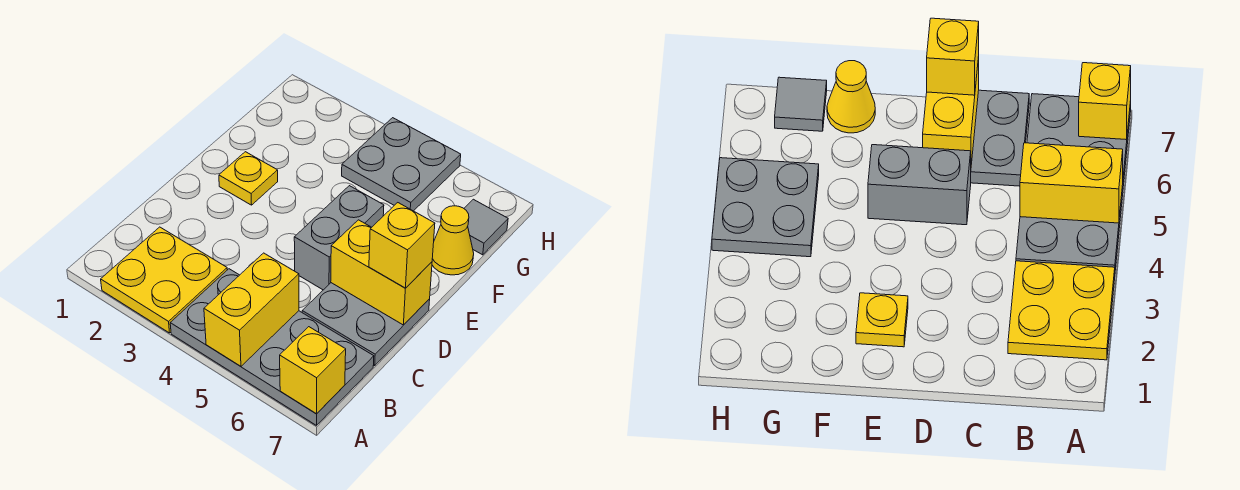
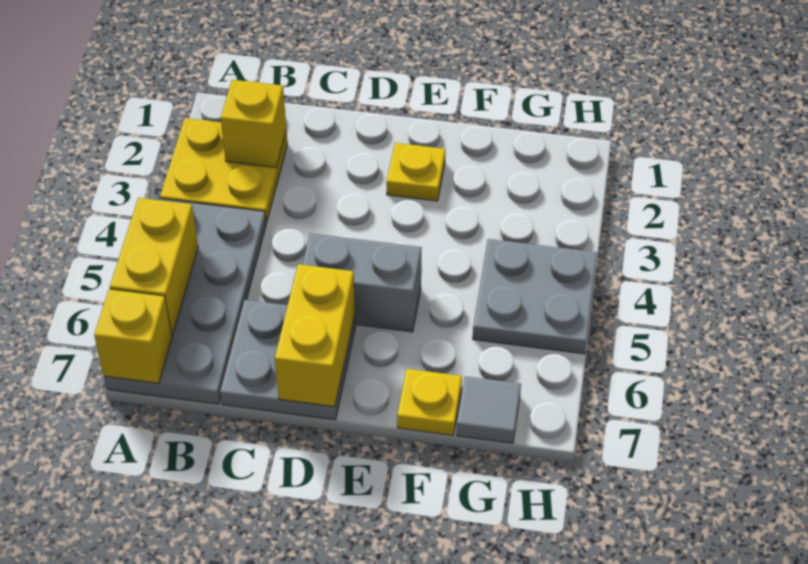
yellow brick A5:B5 level 2 -> yellow brick A5:A6 level 2
yellow brick D7 level 3 -> yellow brick B2 level 2
yellow cone F7 level 1 -> yellow plate F7 level 1

